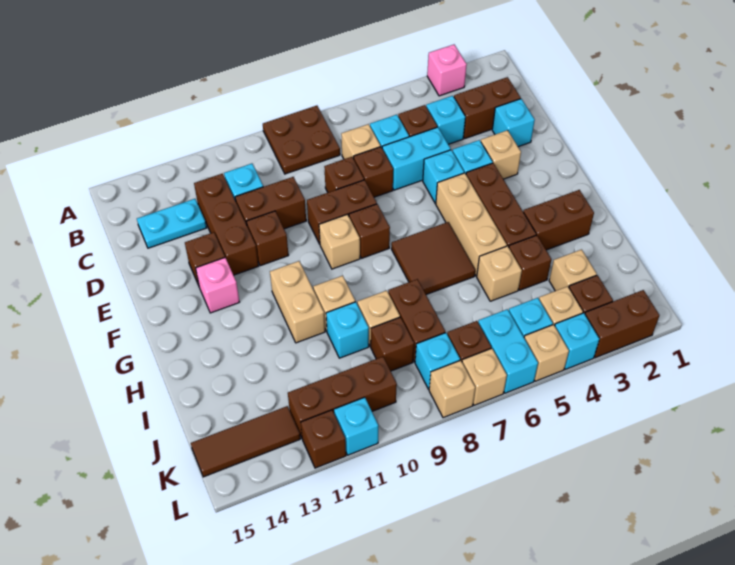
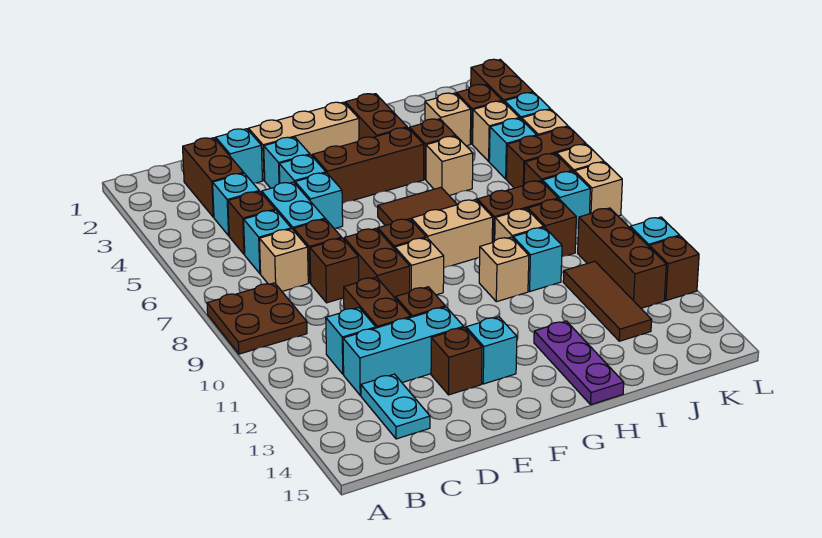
pink brick A3 level 1 -> none
brown brick C12:E12 level 1 -> cyan brick C12:E12 level 1
tan brick E3 level 1 -> cyan brick E3 level 1
tan brick F5:H5 level 1 -> tan brick E2:G2 level 1
pink brick F13 level 1 -> cyan brick F13 level 1
tan brick G11:H11 level 1 -> tan brick G8:H8 level 1
none -> purple plate H13:H15 level 1
cyan brick K6:L6 level 1 -> brown brick K6:L6 level 1
brown tile K13:K15 level 1 -> brown tile J11:J13 level 1

